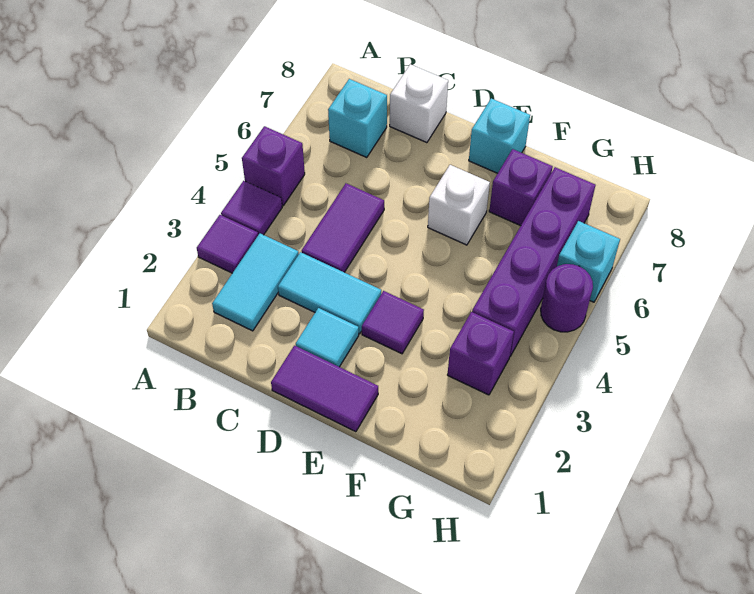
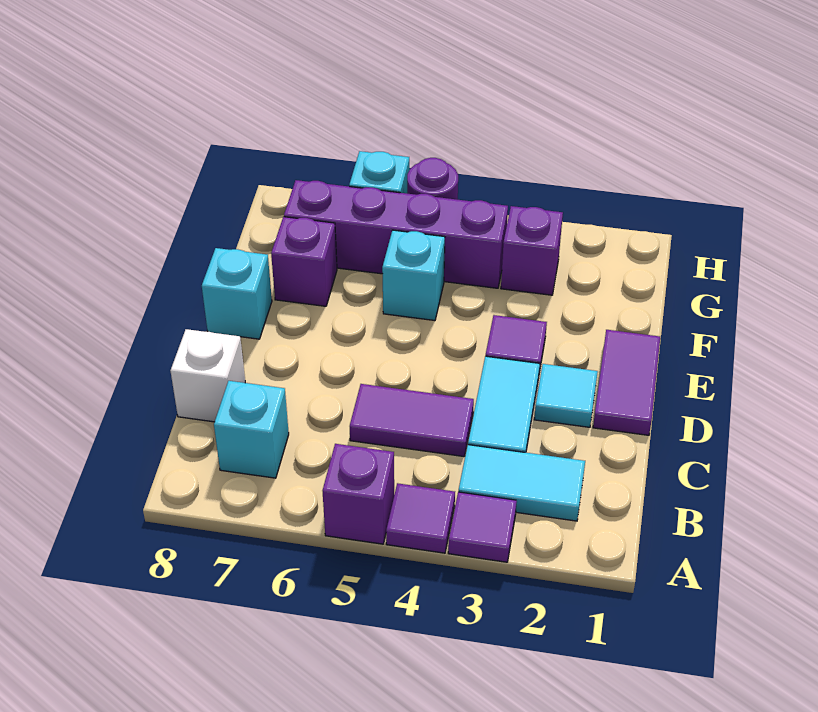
white brick E6 level 1 -> none
none -> cyan brick F5 level 1

